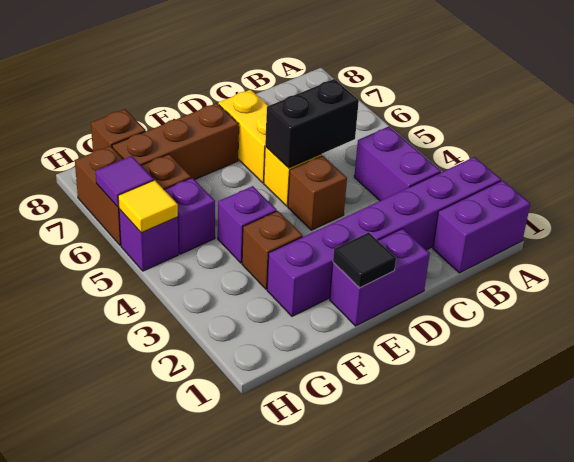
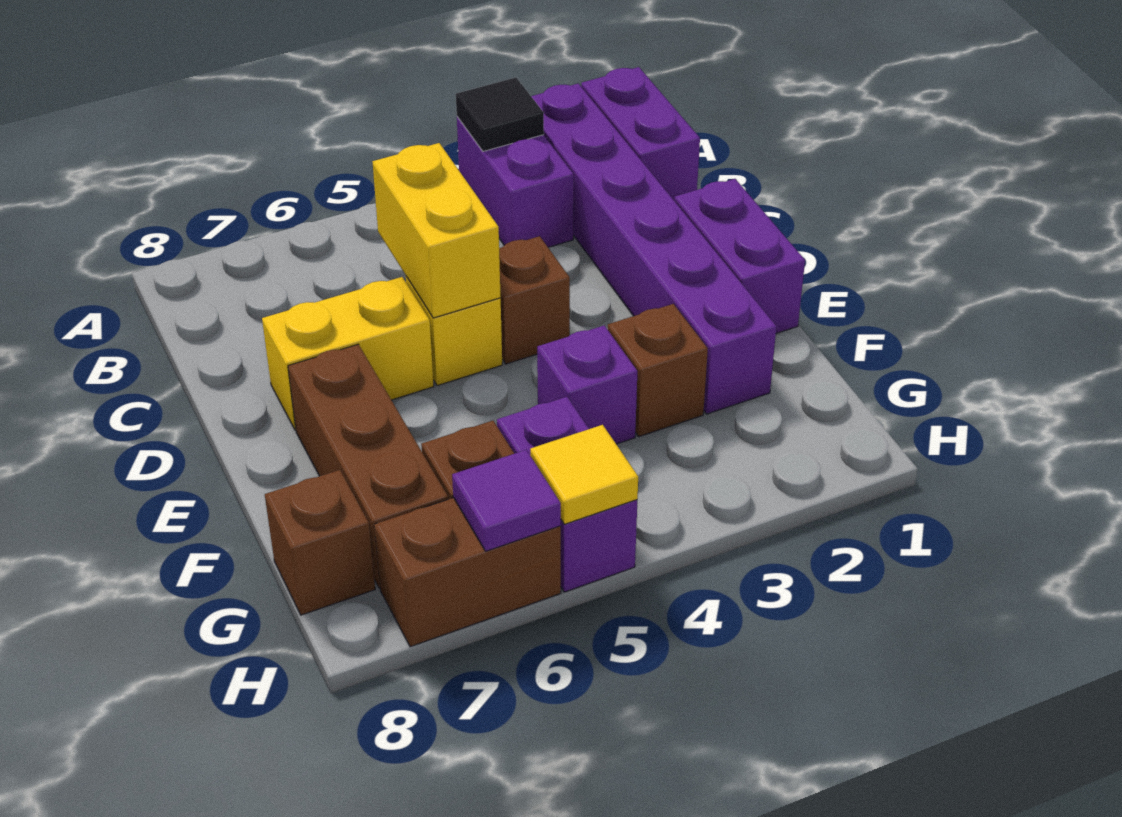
purple brick B3:B4 level 1 -> purple brick A3:B3 level 1
black brick C5:D5 level 2 -> yellow brick C5:D5 level 2
black tile E1 level 2 -> black tile A3 level 2

